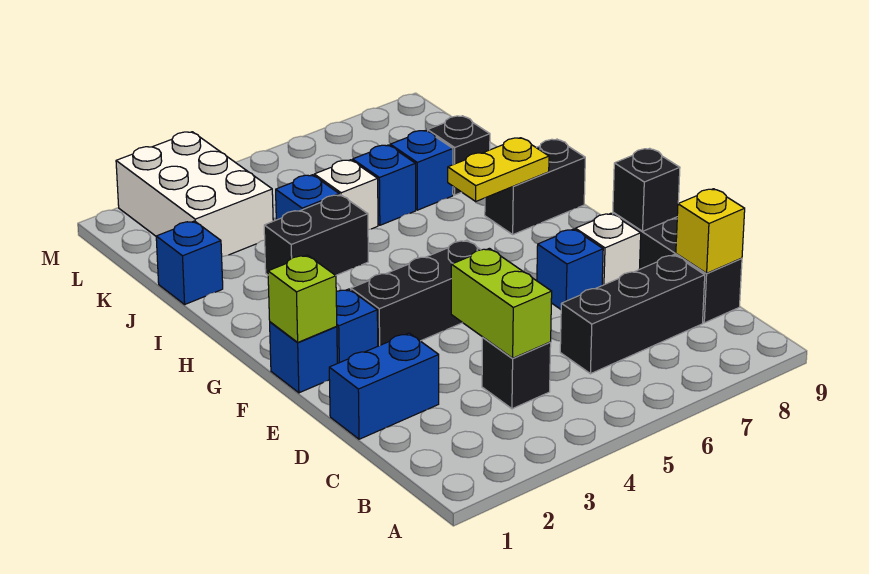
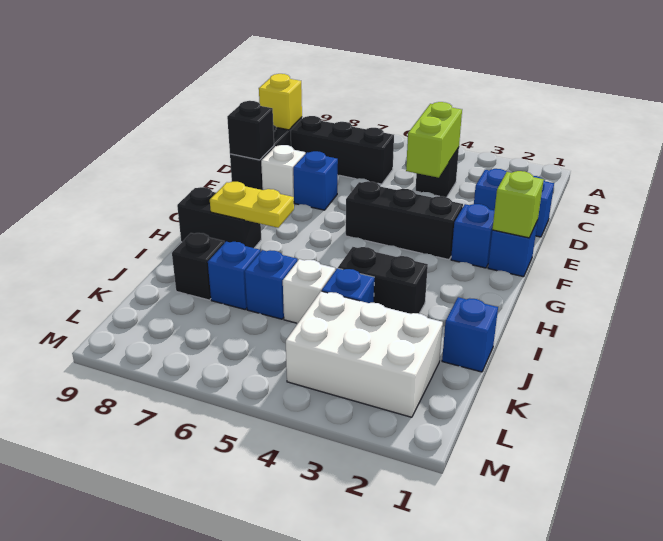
white brick K2:M3 level 1 -> white brick K2:L4 level 1

